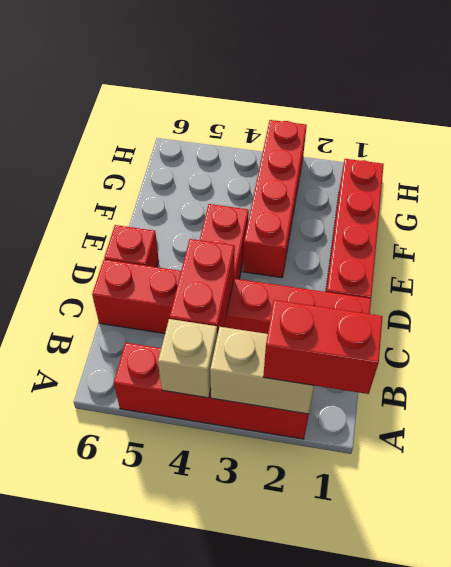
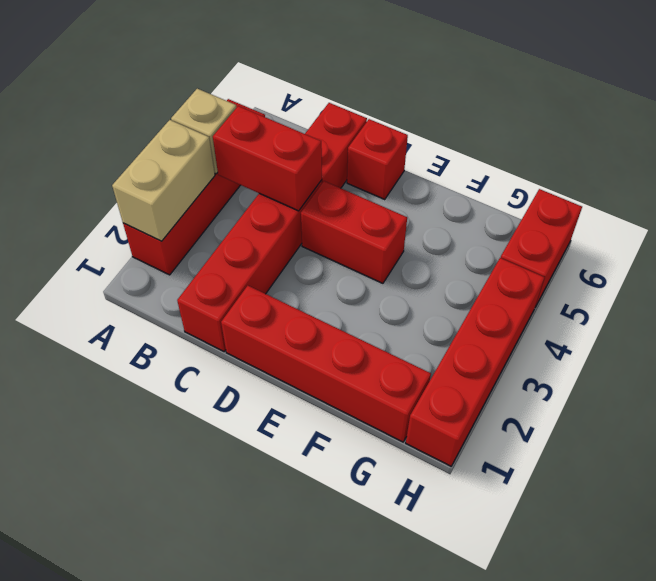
red brick A1:A2 level 3 -> red brick H5:H6 level 1
red brick E3:H3 level 1 -> red brick H1:H4 level 1

